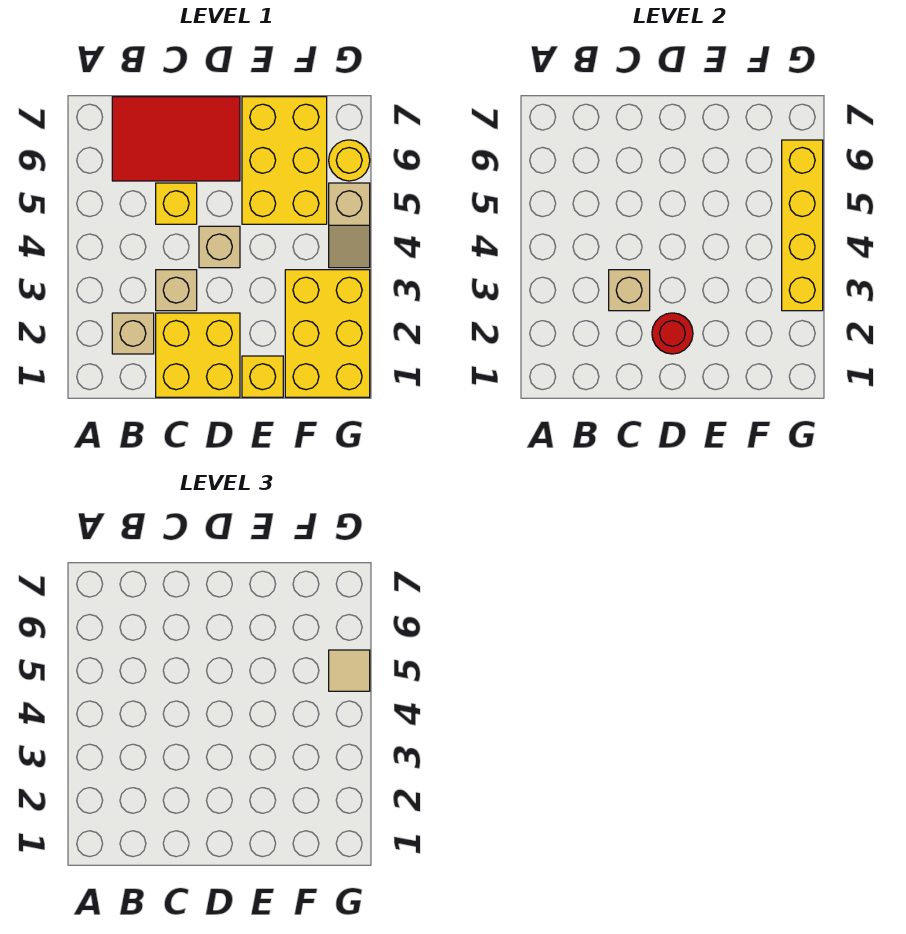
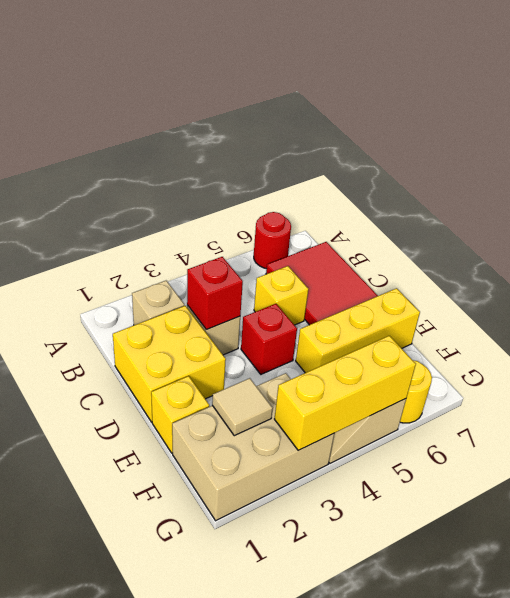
tan brick C3 level 2 -> red brick C3 level 2
red round brick D2 level 2 -> red round brick A6 level 1
tan brick D4 level 1 -> red brick D4 level 1
yellow brick E5:F7 level 1 -> yellow brick E5:E7 level 1
yellow brick F1:G3 level 1 -> tan brick F1:G3 level 1
yellow brick G3:G6 level 2 -> yellow brick G3:G5 level 2
tan tile G5 level 3 -> tan tile F2 level 2

